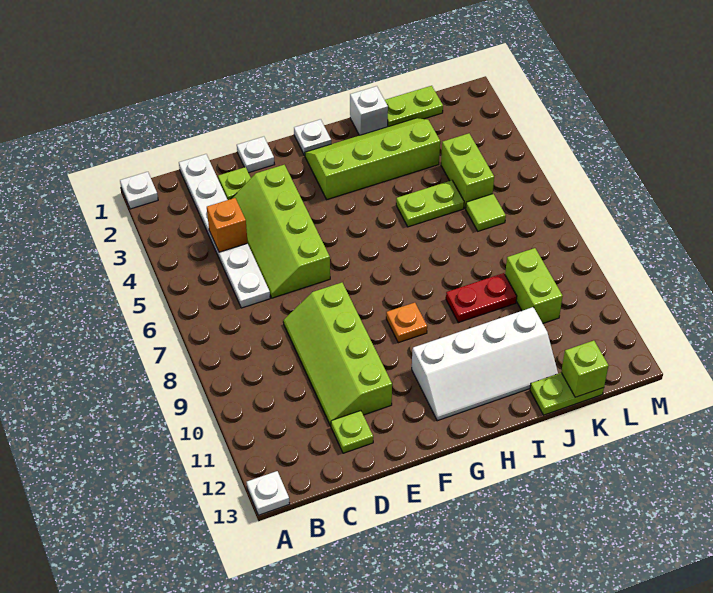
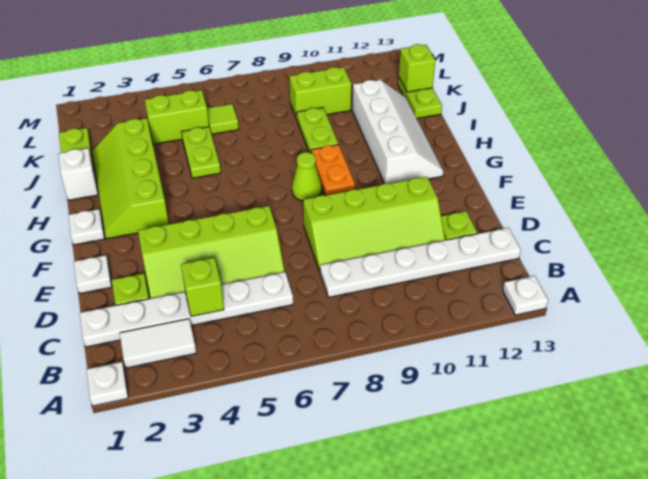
none -> white tile B2:B3 level 1
orange brick C4 level 2 -> lime brick C4 level 2
none -> white plate C8:C13 level 1
none -> lime cone G8 level 1
orange plate G9 level 1 -> orange plate G9:H9 level 1
red plate I9:J9 level 1 -> lime plate I9:J9 level 1

